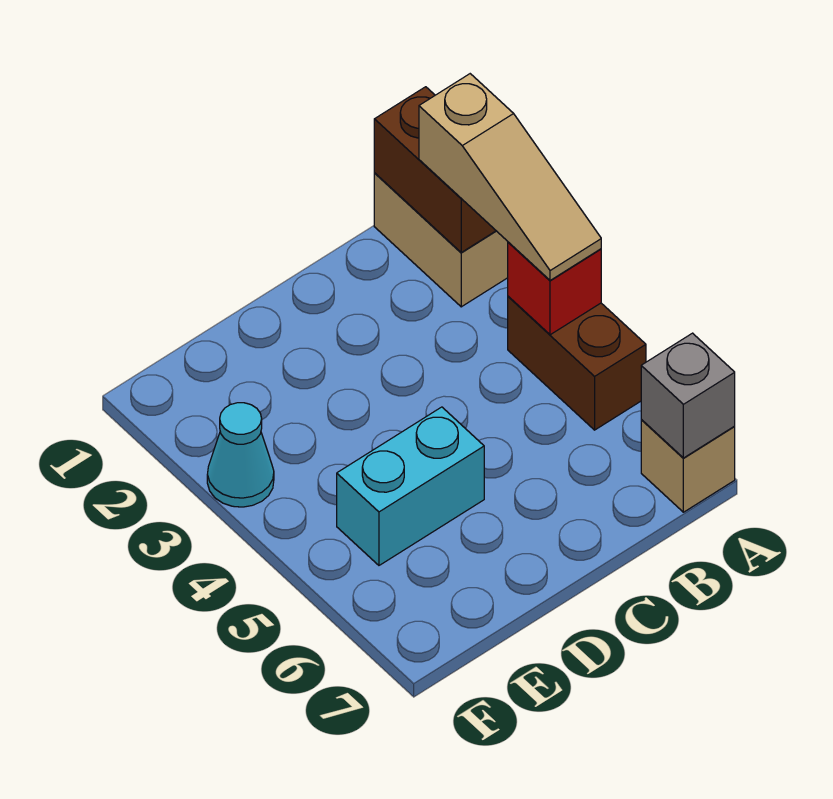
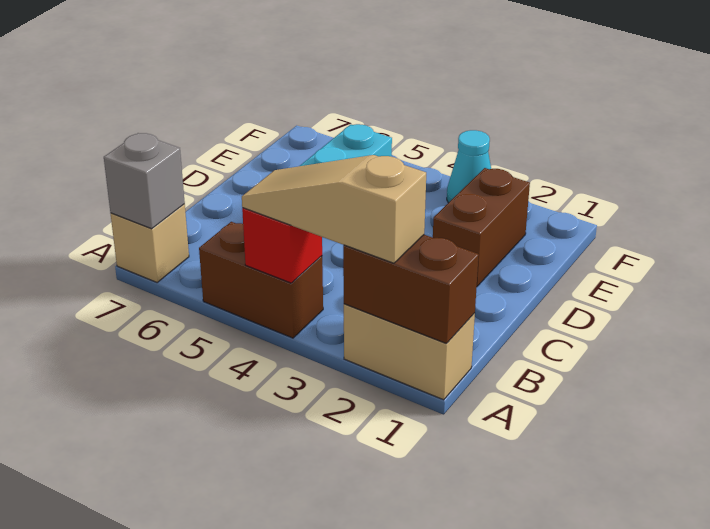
none -> brown brick D2:E2 level 1

